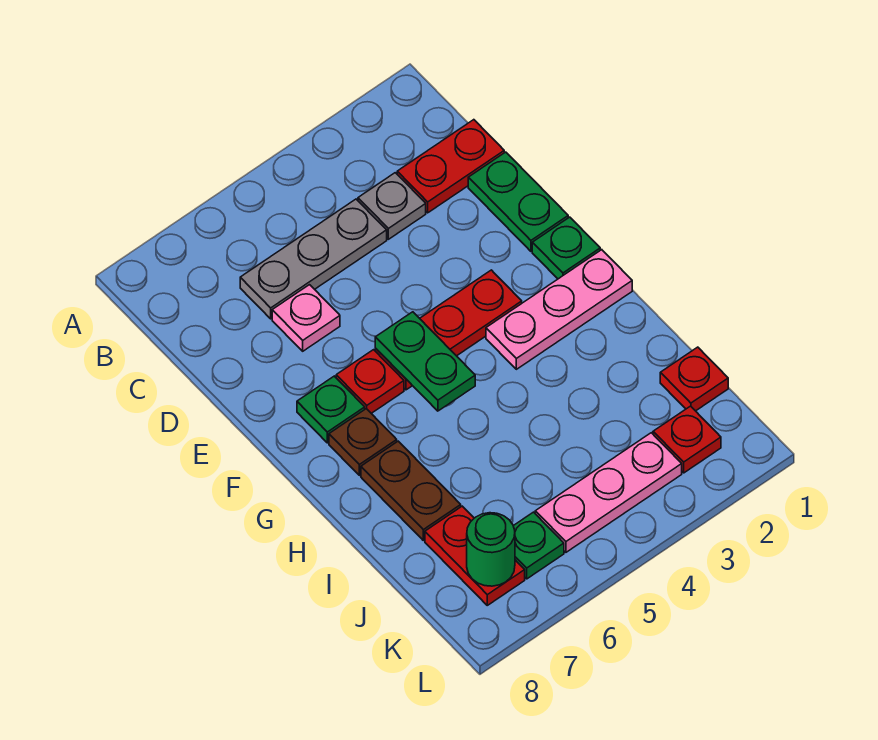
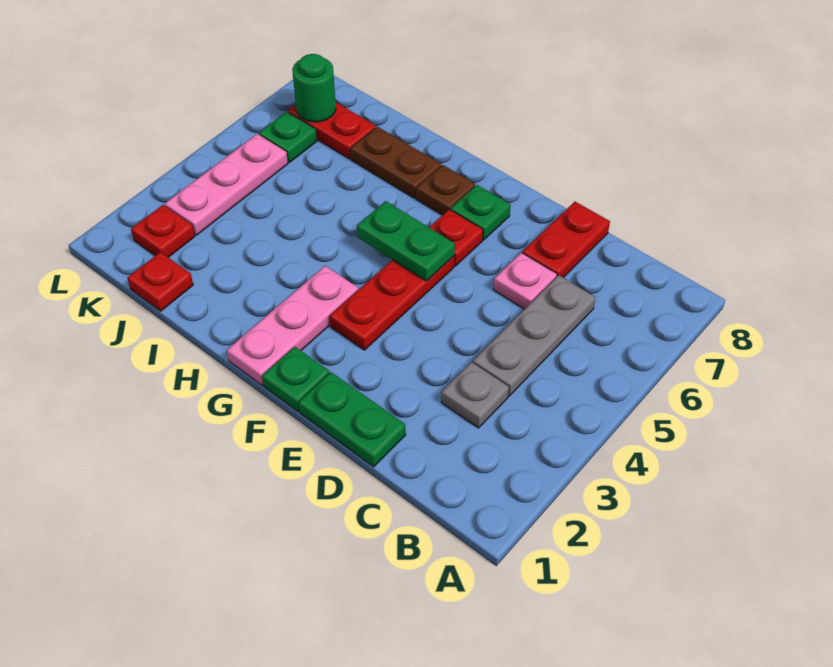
red plate C1:C2 level 1 -> red plate D7:D8 level 1

